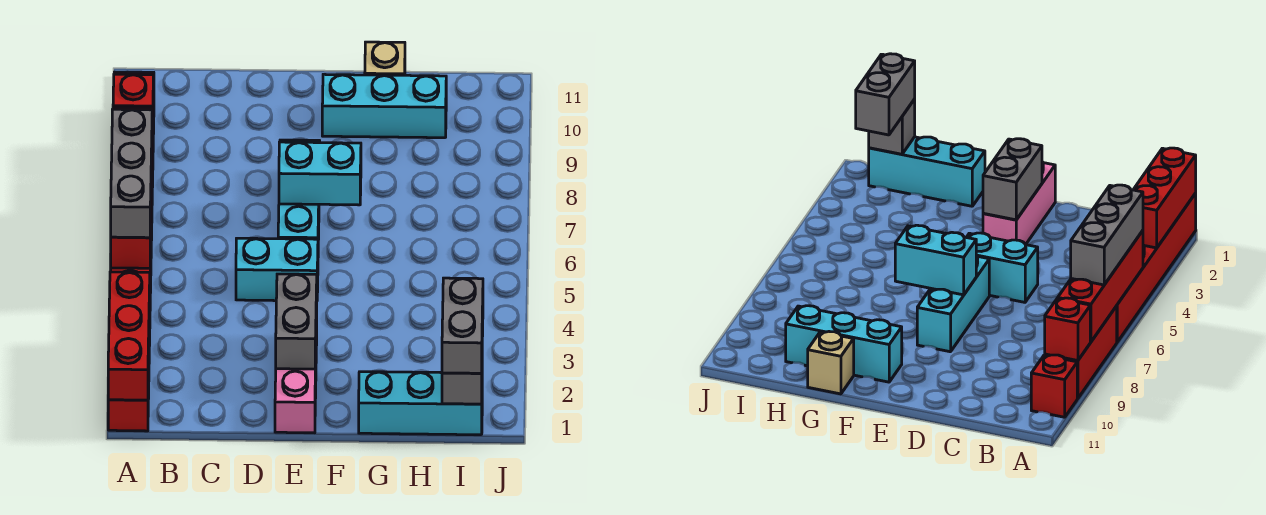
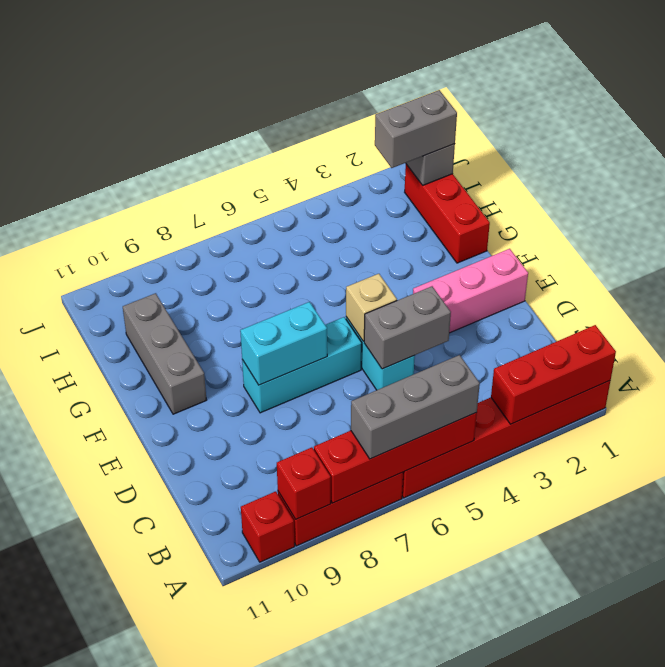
grey brick E2:E3 level 2 -> grey brick D4:D5 level 2
cyan brick E7:F7 level 2 -> cyan brick E7:E8 level 2
cyan brick F10:H10 level 1 -> grey brick F10:H10 level 1
cyan brick G1:I1 level 1 -> red brick G1:I1 level 1
tan brick G11 level 1 -> tan brick E5 level 2

